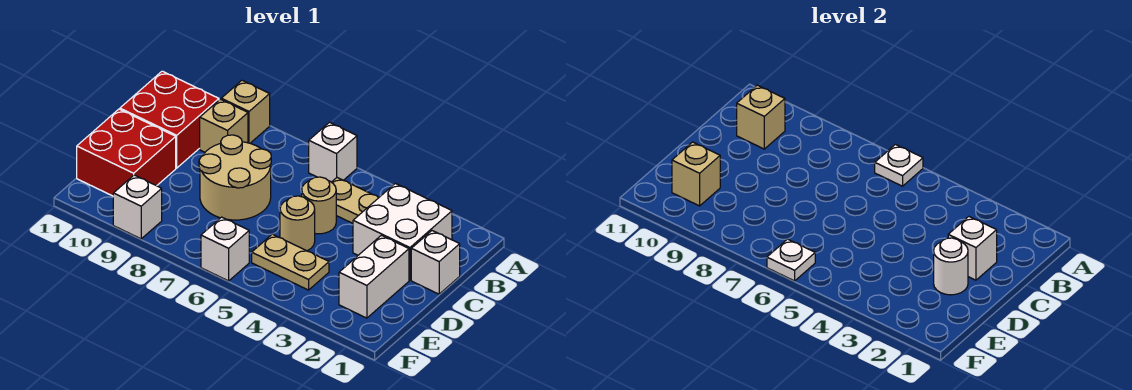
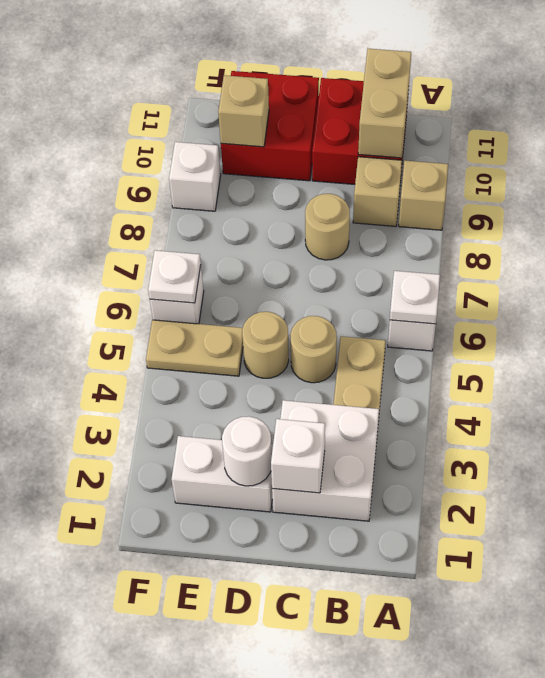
tan brick B10 level 2 -> tan brick B10:B11 level 2
white brick C1 level 1 -> none
tan round brick C7:D8 level 1 -> tan round brick C8 level 1
tan plate E4:E5 level 1 -> tan plate E5:F5 level 1

